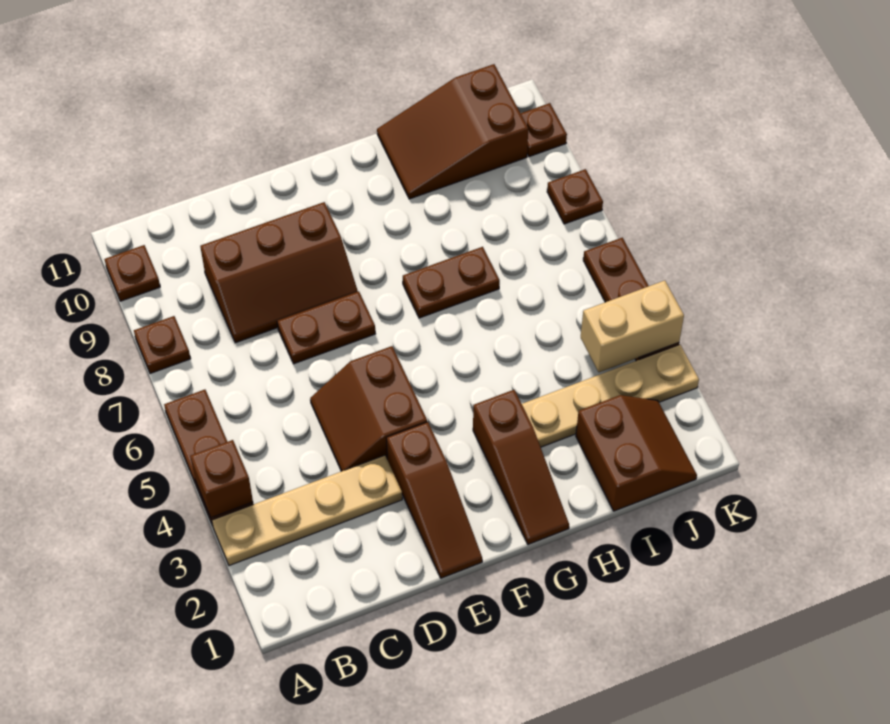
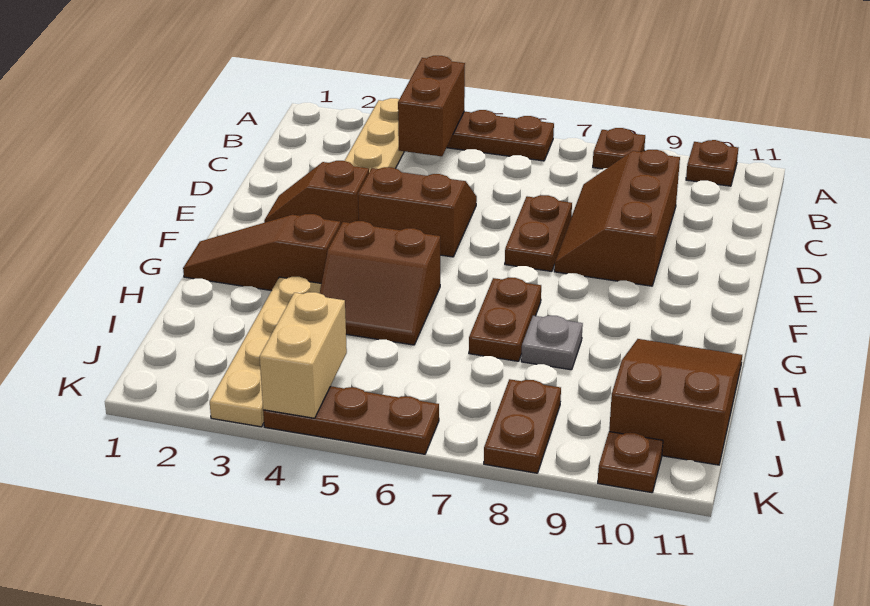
brown brick A4 level 2 -> brown brick A4:B4 level 2
brown slope E1:E3 level 1 top 3 -> brown slope E2:E3 level 1 top 3
none -> grey plate H8 level 1
brown slope I1:J2 level 1 top I -> brown slope G4:H5 level 1 top G
brown plate K8 level 1 -> brown plate J8:K8 level 1

